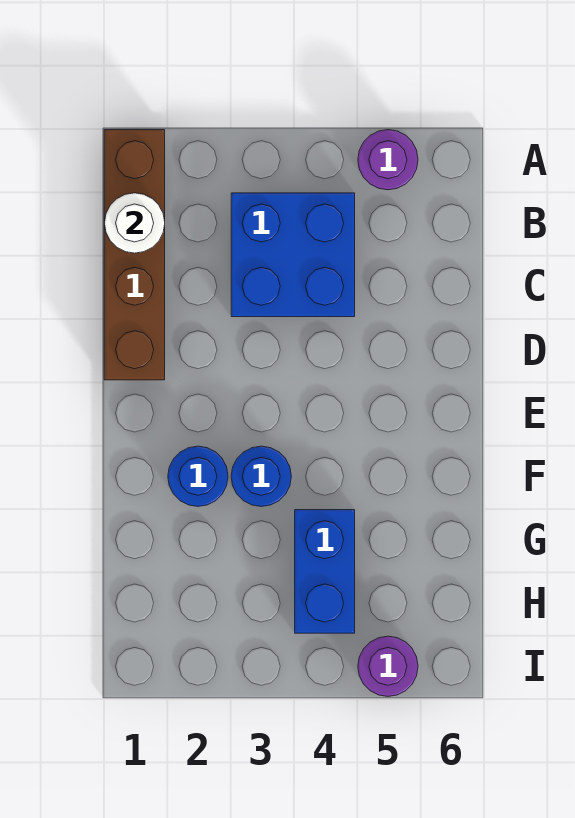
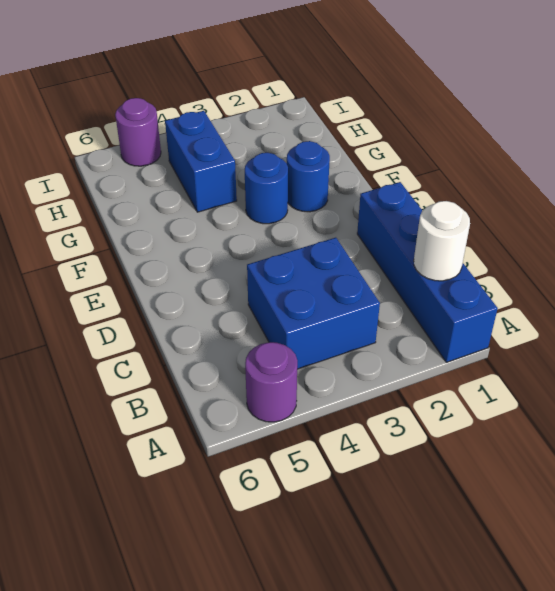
brown brick A1:D1 level 1 -> blue brick A1:D1 level 1

